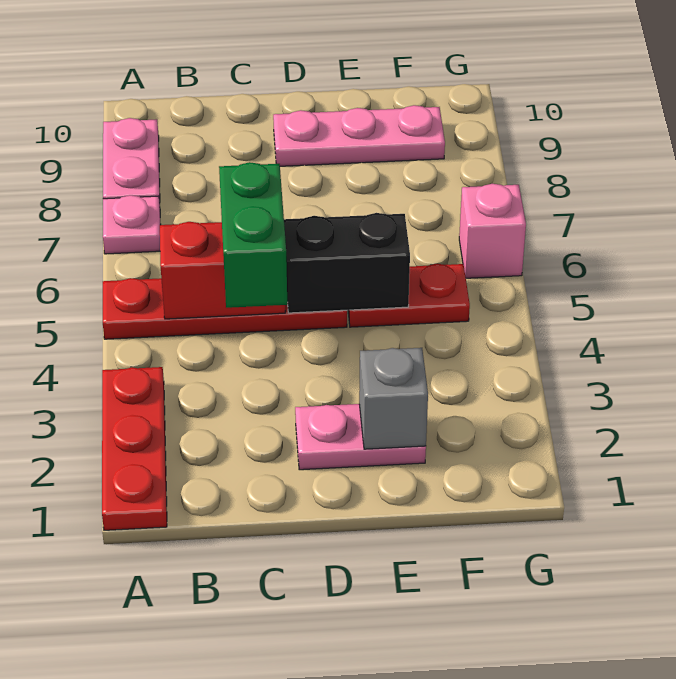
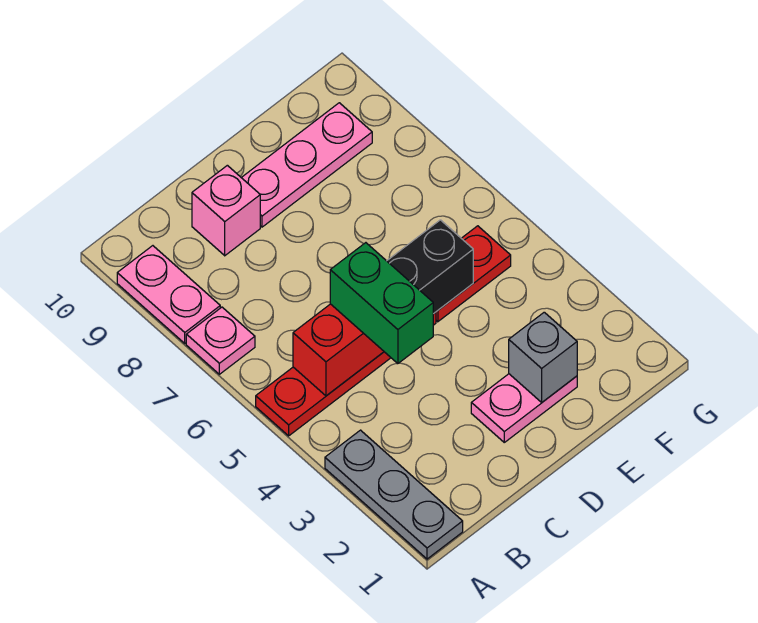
red plate A1:A3 level 1 -> grey plate A1:A3 level 1
pink brick G6 level 1 -> pink brick C9 level 1

